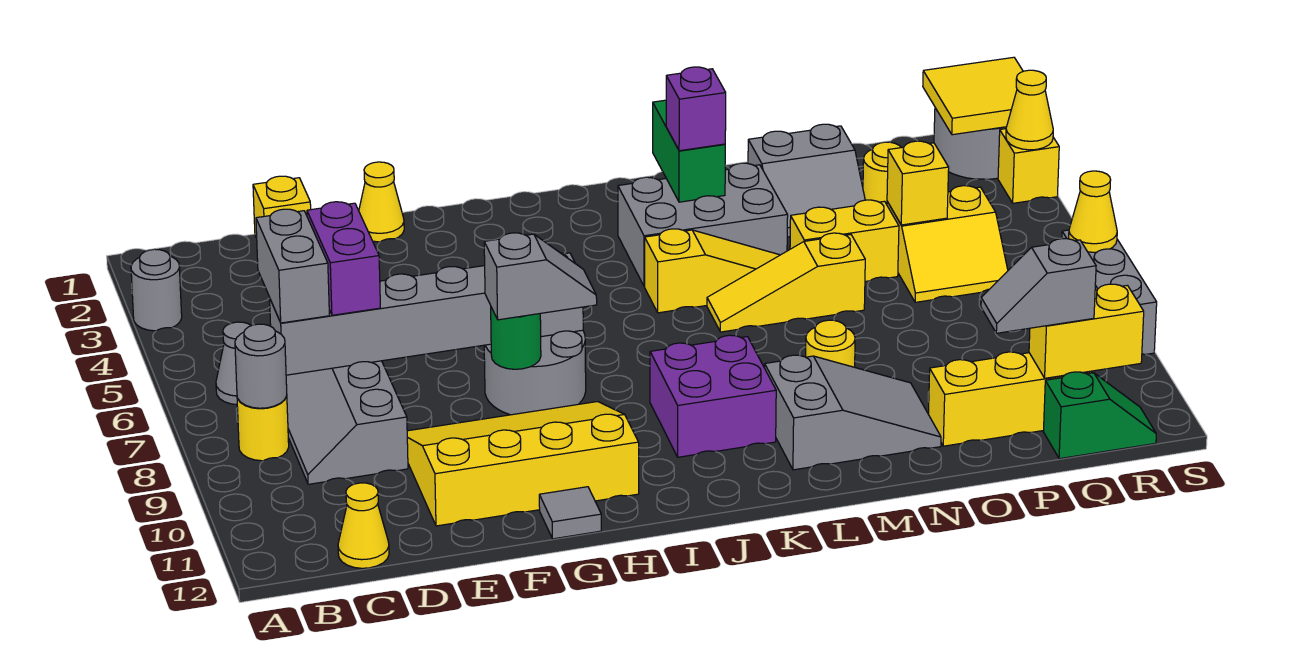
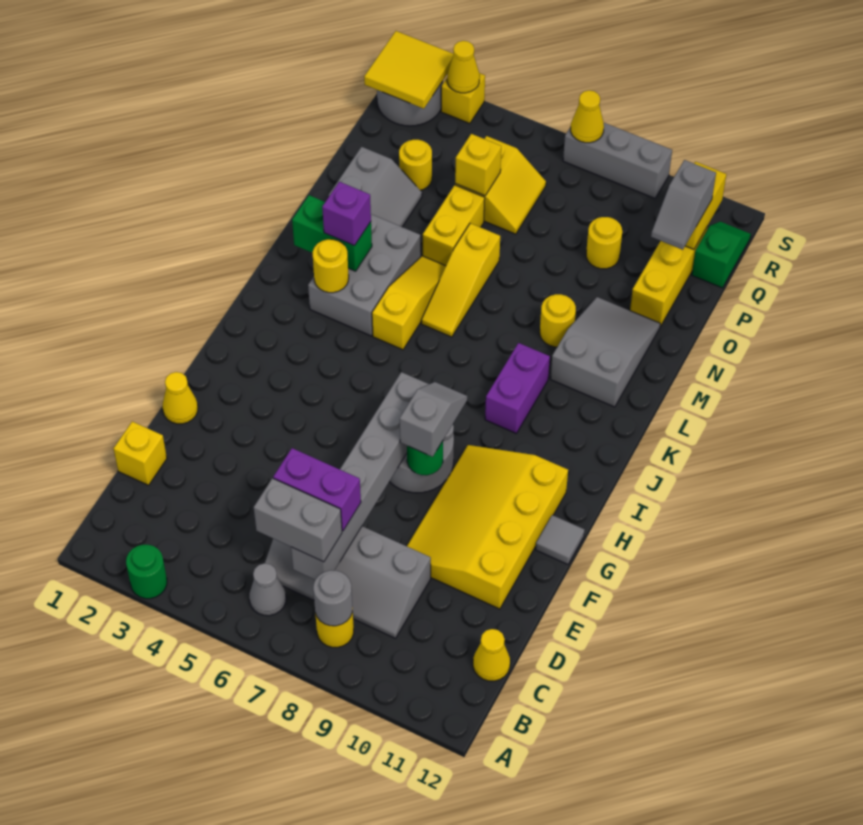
grey round brick A3 level 1 -> green round brick A3 level 1
purple brick J9:K10 level 1 -> purple brick J9:K9 level 1
none -> yellow round brick K3 level 2
none -> yellow round brick P9 level 1

